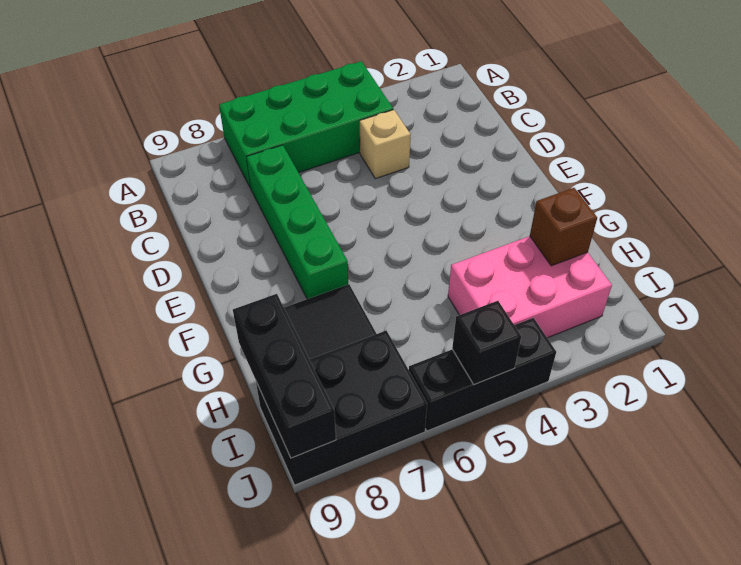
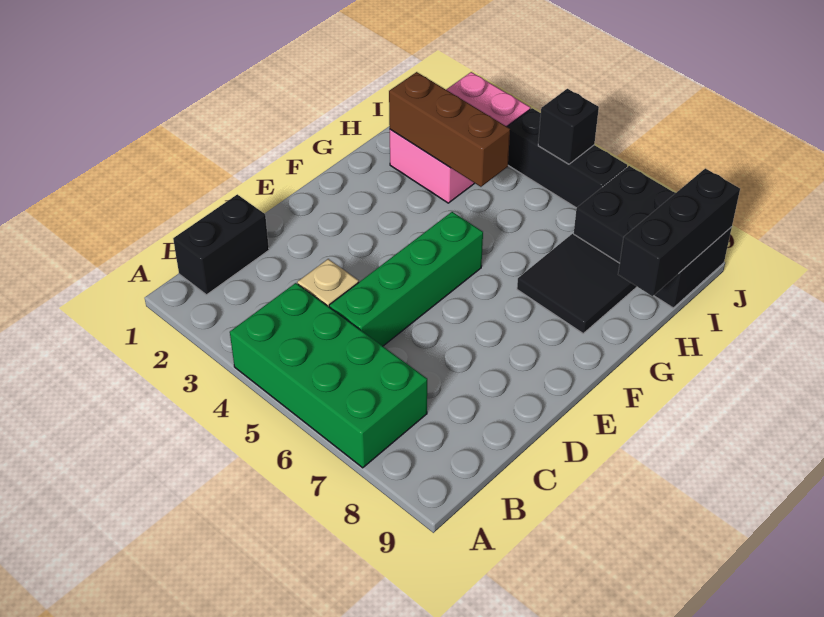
none -> black brick B1:C1 level 1
green brick C7:F7 level 1 -> green brick C5:F5 level 1
pink brick H2:I4 level 1 -> pink brick H2:J3 level 1
brown brick H2 level 2 -> brown brick H2:H4 level 2

